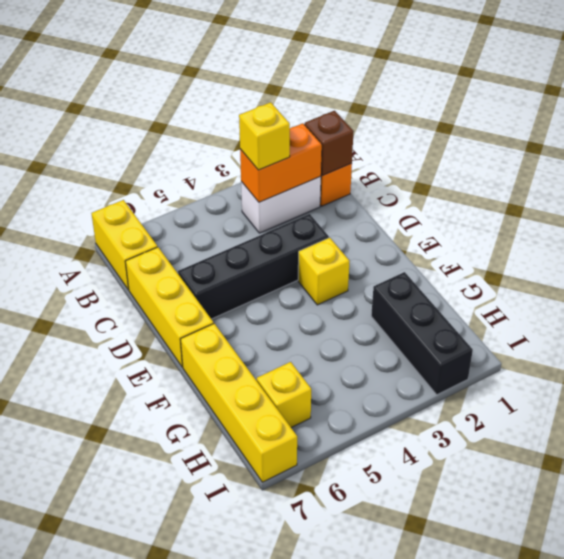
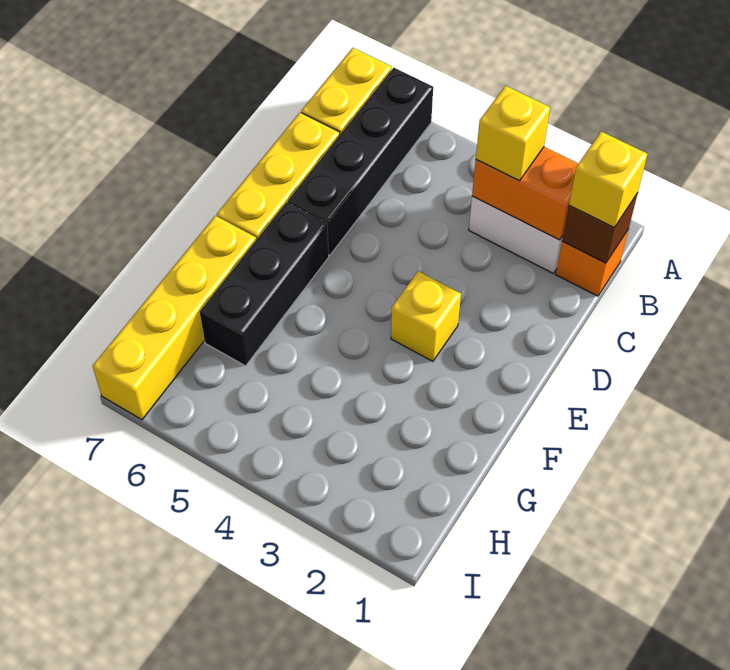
black brick D3:D6 level 1 -> black brick A6:D6 level 1
black brick G2:I2 level 1 -> black brick E6:G6 level 1
yellow brick H6 level 1 -> yellow brick B1 level 3

